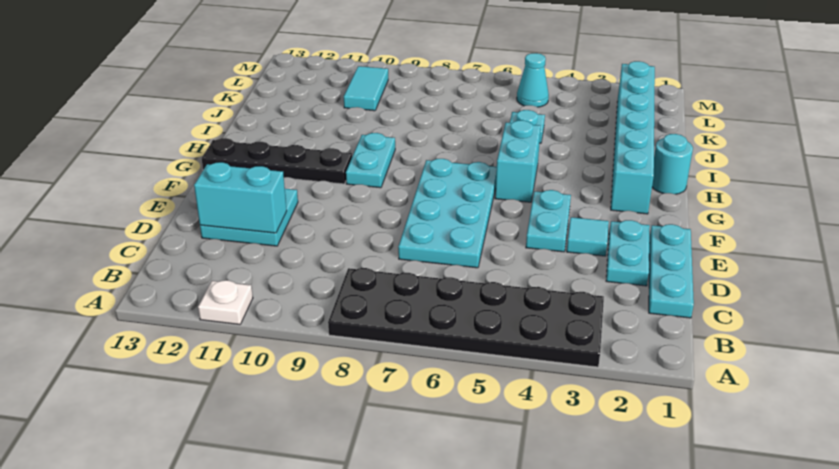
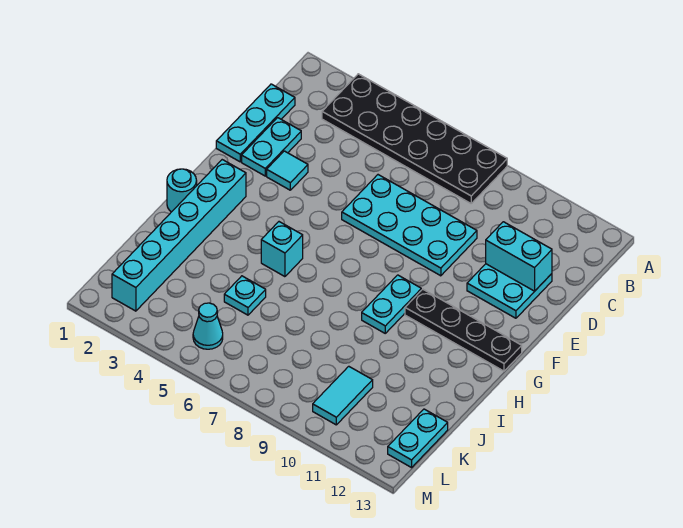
white plate A11 level 1 -> none
cyan plate D6:G7 level 1 -> cyan plate D6:E9 level 1
cyan plate E4:F4 level 1 -> cyan plate K13:L13 level 1
cyan brick G5:H5 level 1 -> cyan brick H5 level 1

